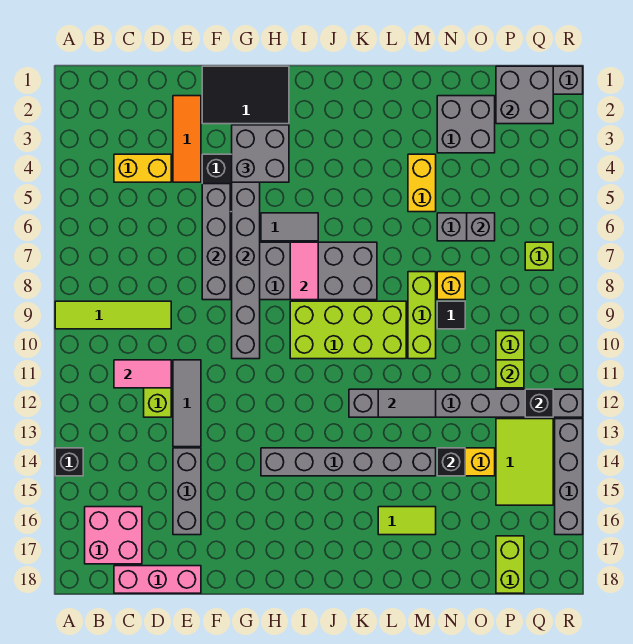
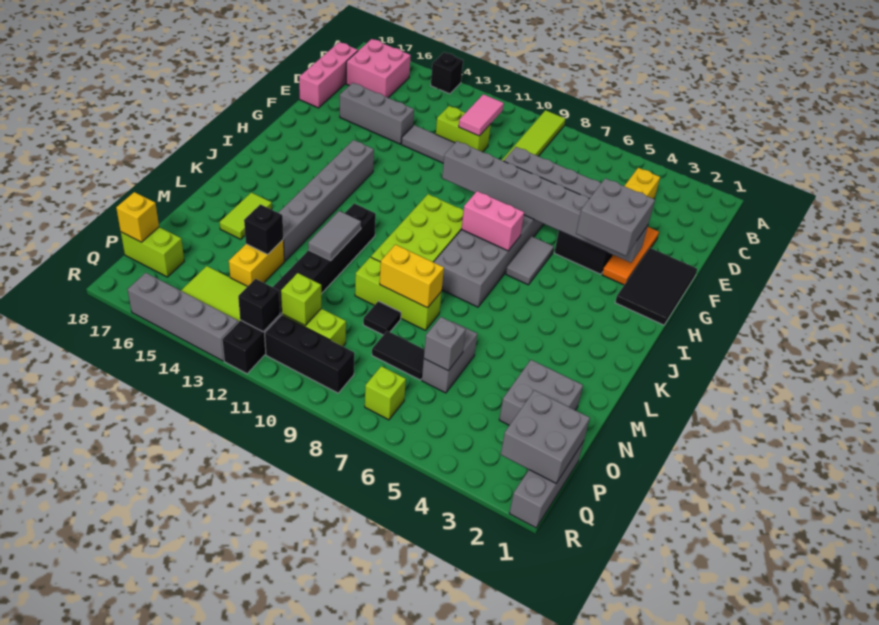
orange tile E2:E4 level 1 -> orange tile E3:G3 level 1
pink tile I7:I8 level 2 -> pink brick I7:I8 level 2
grey brick K12:R12 level 1 -> black brick K12:R12 level 1
yellow brick M4:M5 level 1 -> yellow brick M8:M9 level 2
yellow brick N8 level 1 -> yellow brick P18 level 2
none -> black tile O7:O8 level 1
none -> black brick Q9:Q11 level 1

